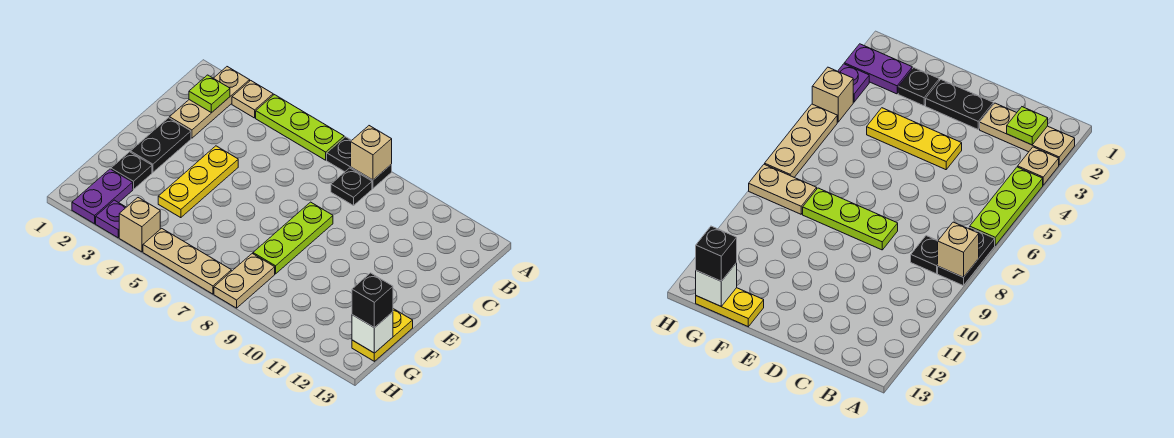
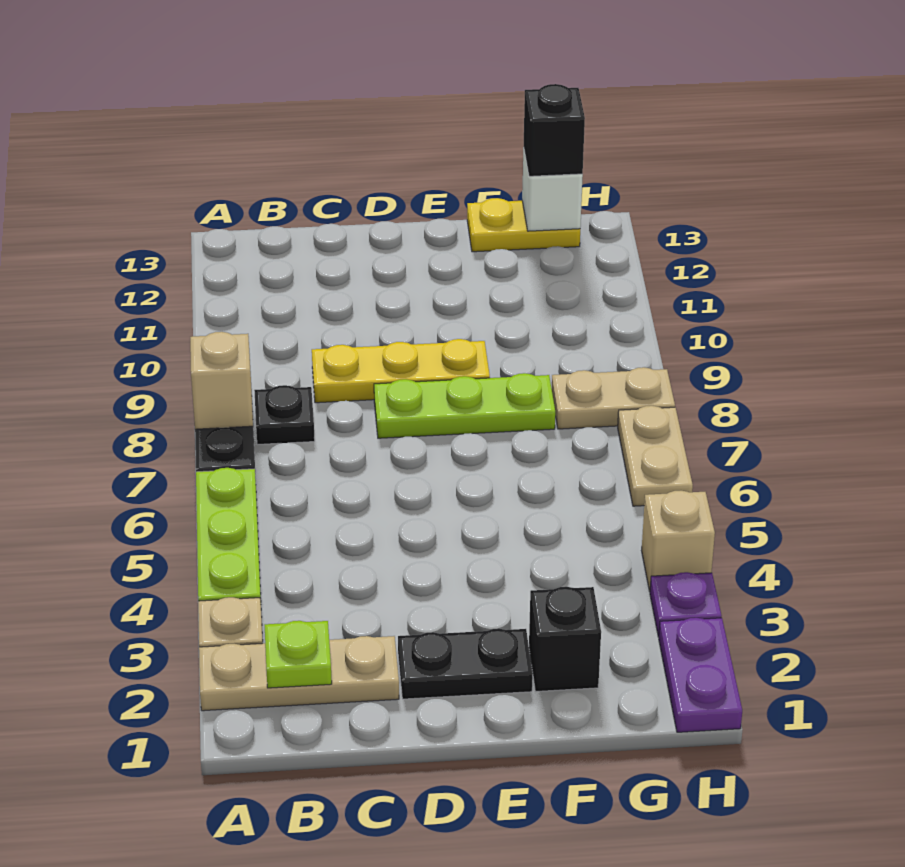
yellow plate D4:F4 level 1 -> yellow plate C9:E9 level 1
black plate F2 level 1 -> black brick F2 level 1
purple plate G2:H2 level 1 -> purple plate H1:H2 level 1
tan plate H5:H7 level 1 -> tan plate H6:H7 level 1

